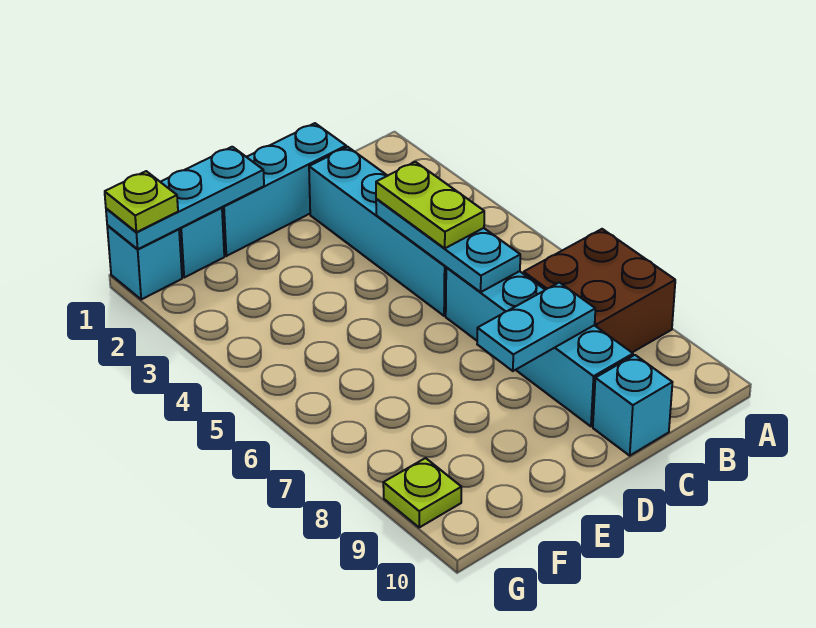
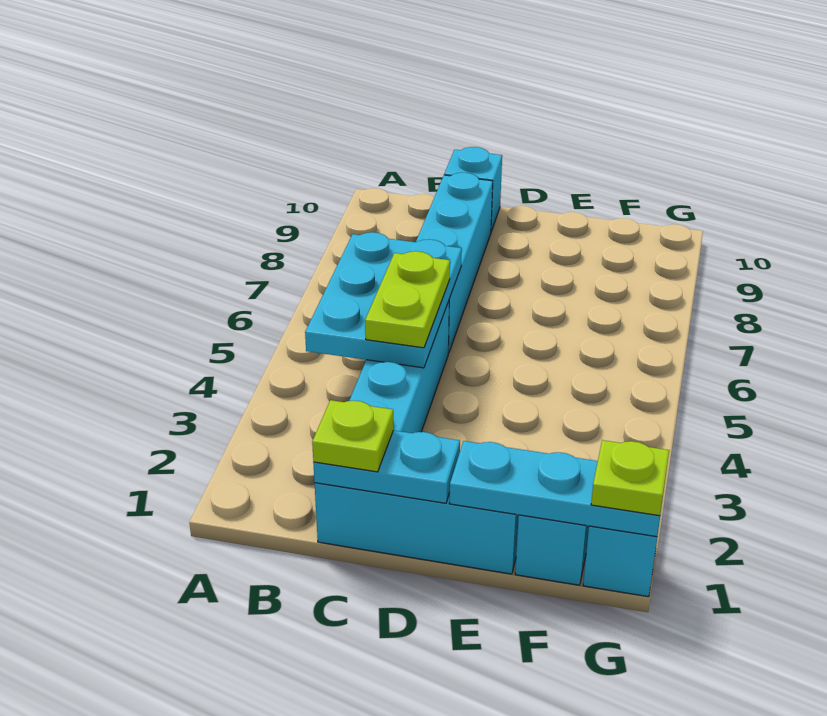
brown brick A7:B8 level 1 -> none
cyan plate C4:C6 level 2 -> cyan plate B4:C6 level 2
cyan plate C8:D8 level 2 -> cyan plate C1:D1 level 2
lime plate G9 level 1 -> lime plate C1 level 3

